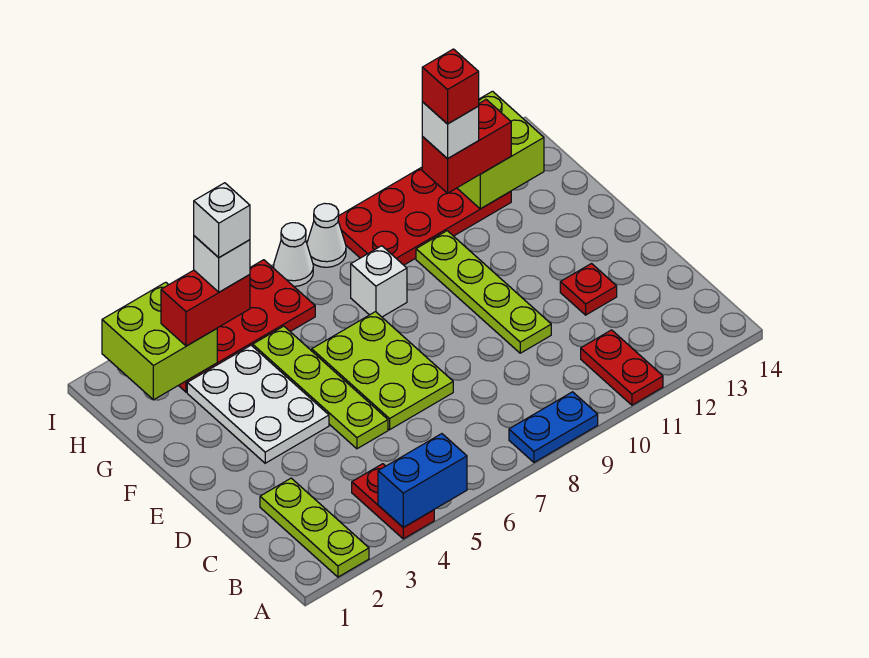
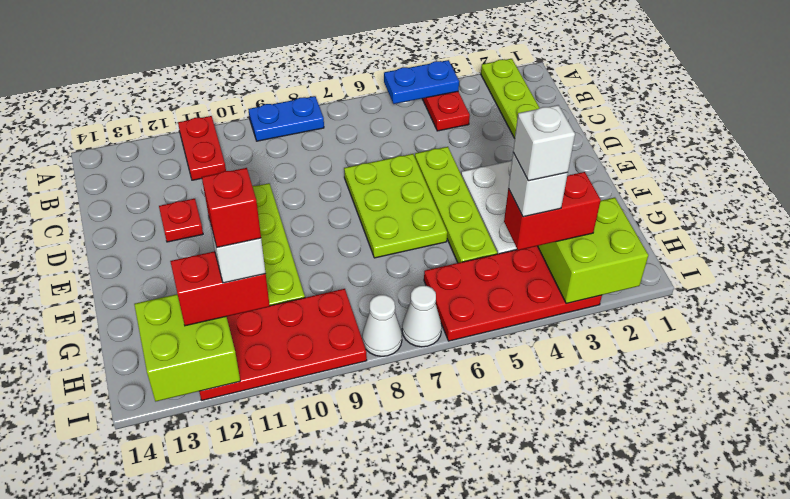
blue brick A4:A5 level 2 -> blue plate A4:A5 level 2
white brick G8 level 1 -> none

